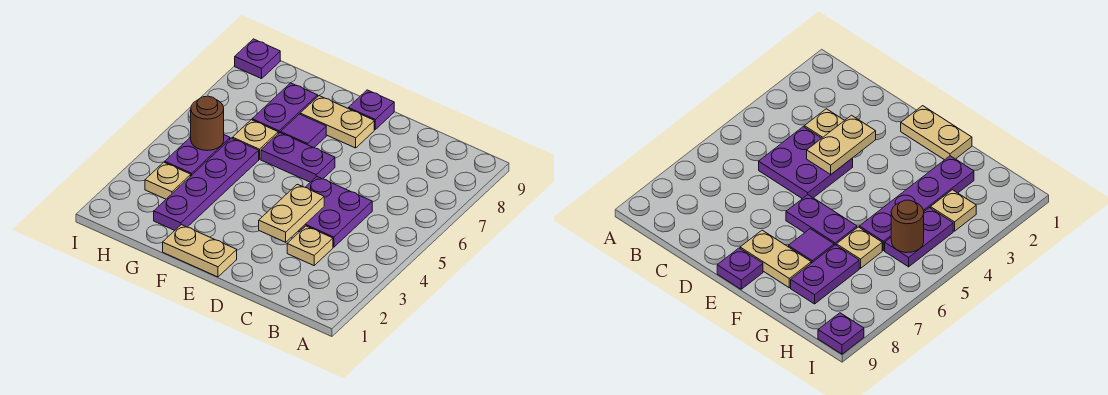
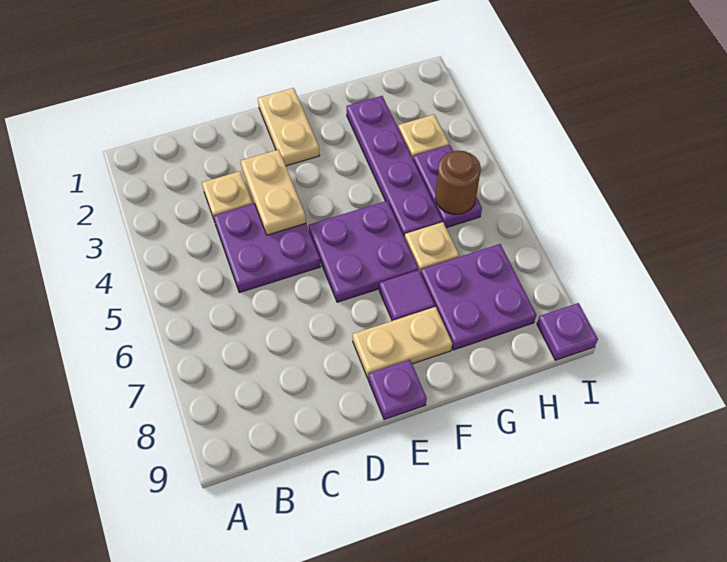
tan plate E1:F1 level 1 -> tan plate E1:E2 level 1
purple plate E6:F6 level 1 -> purple plate E5:F6 level 1
purple plate G7:G8 level 1 -> purple plate G7:H8 level 1

